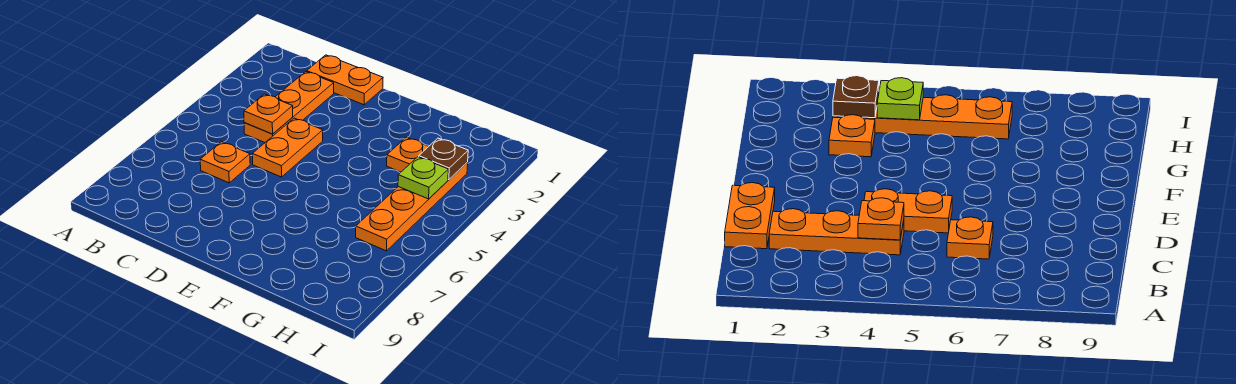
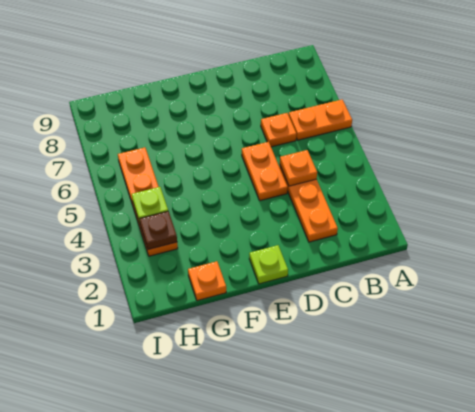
orange plate C1:D1 level 1 -> orange plate A6:B6 level 1
none -> lime plate E1 level 1
orange plate G3 level 1 -> orange plate G1 level 1

